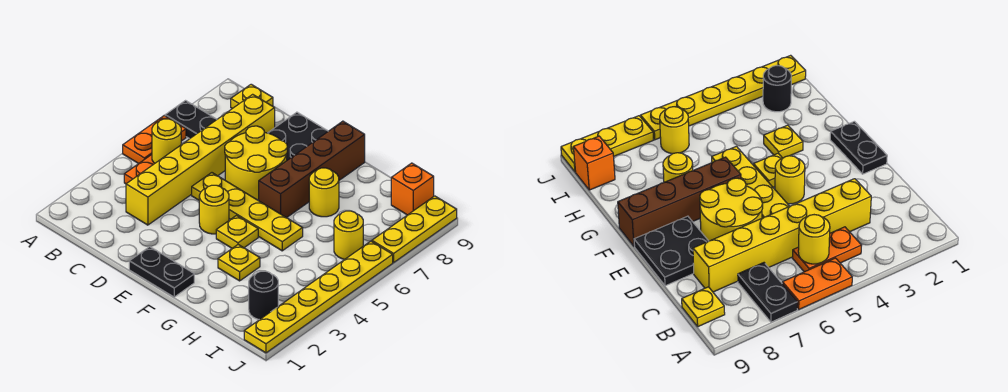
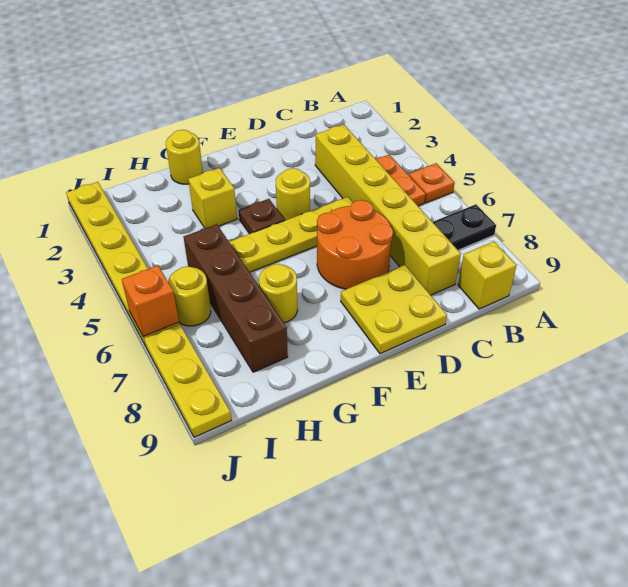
orange plate A5:A6 level 1 -> orange plate A5 level 1
yellow round brick B5 level 2 -> yellow round brick G1 level 1
yellow plate B9 level 1 -> yellow brick B9 level 1
yellow round brick D6:E7 level 1 -> orange round brick D6:E7 level 1
black plate D8:E9 level 1 -> yellow plate D8:E9 level 1
black plate E1:F1 level 1 -> none
yellow plate F4 level 1 -> brown plate F4 level 1
brown brick F6:F9 level 1 -> brown brick H5:H8 level 1
yellow plate G3 level 1 -> yellow brick G3 level 1
black round brick I2 level 1 -> none
orange brick I9 level 1 -> orange brick J6 level 2

